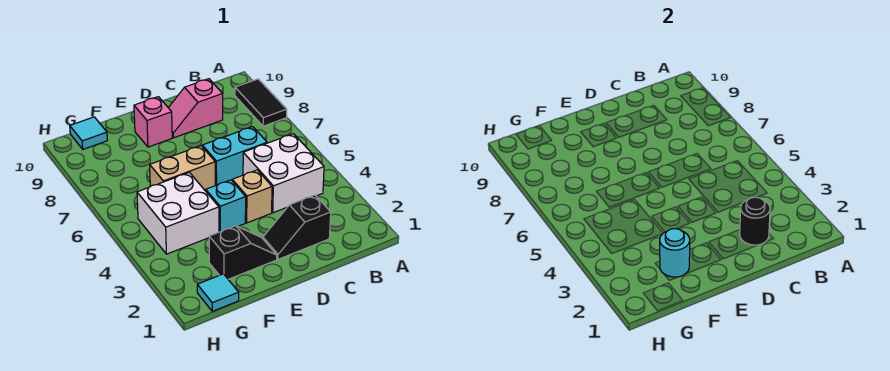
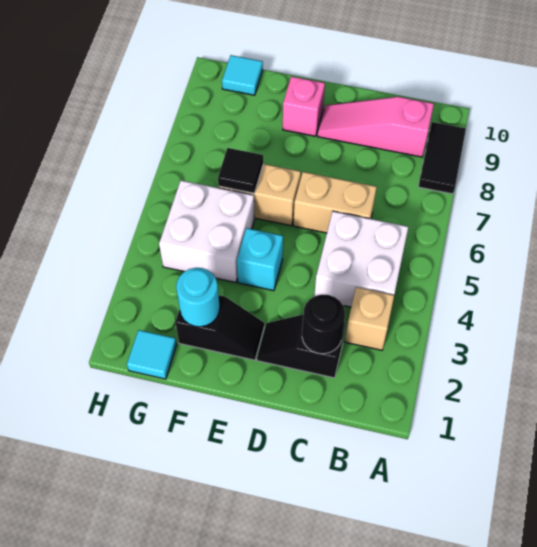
cyan brick C6:D6 level 1 -> tan brick C6:D6 level 1
pink slope C9:D9 level 1 top C -> pink slope B9:D9 level 1 top B
tan brick D4 level 1 -> tan brick B3 level 1
none -> black tile F6 level 2

